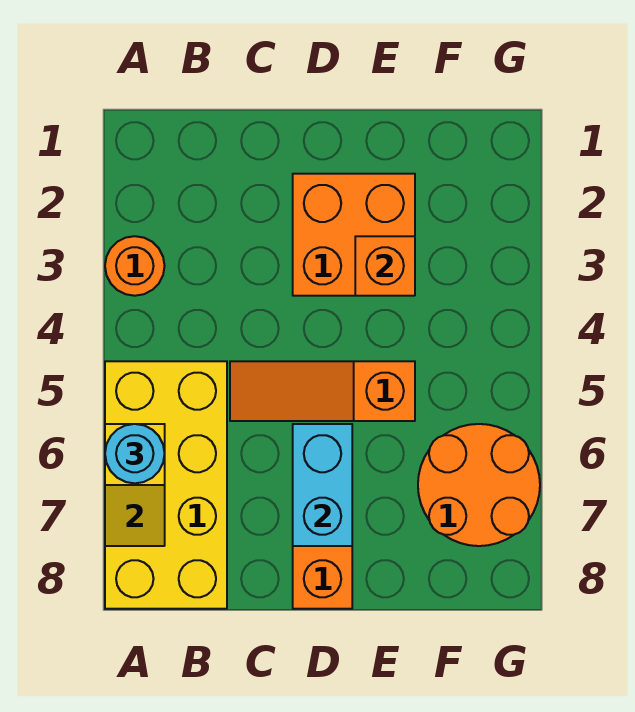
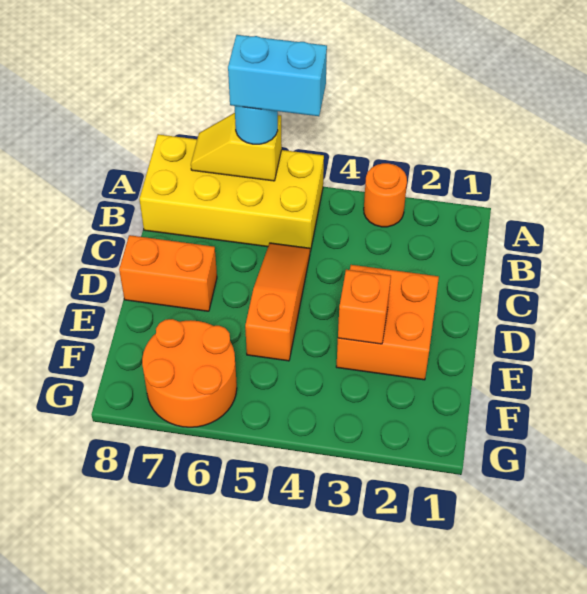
cyan brick D6:D7 level 2 -> cyan brick A5:A6 level 4

